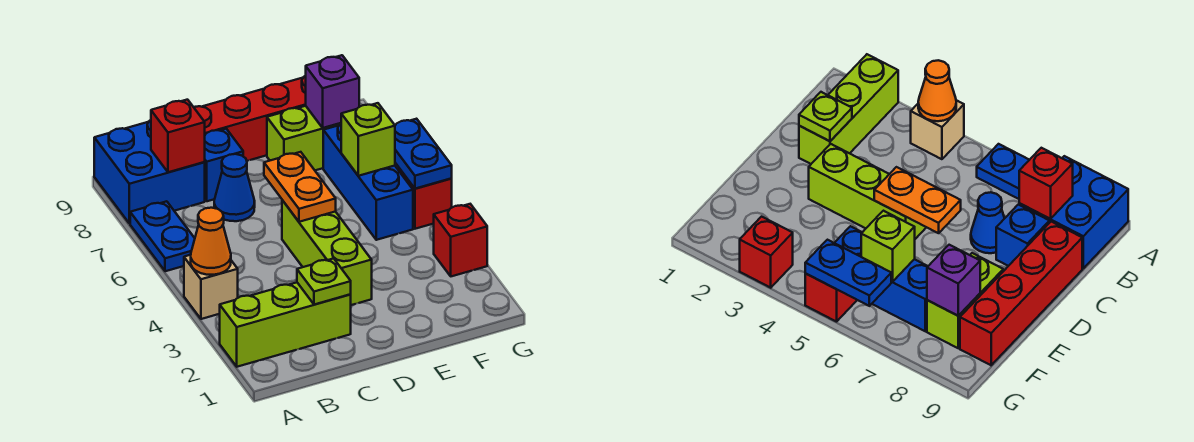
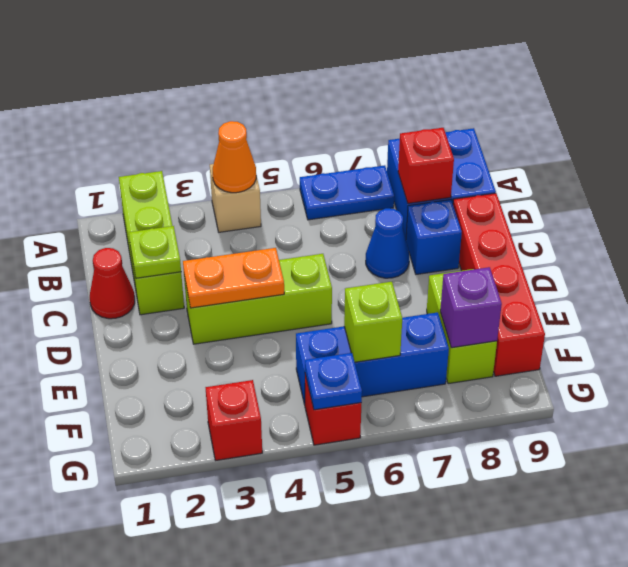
none -> red cone C1 level 1
orange plate D5:D6 level 2 -> orange plate D3:D4 level 2
blue plate G5:G6 level 2 -> blue plate G5 level 2

